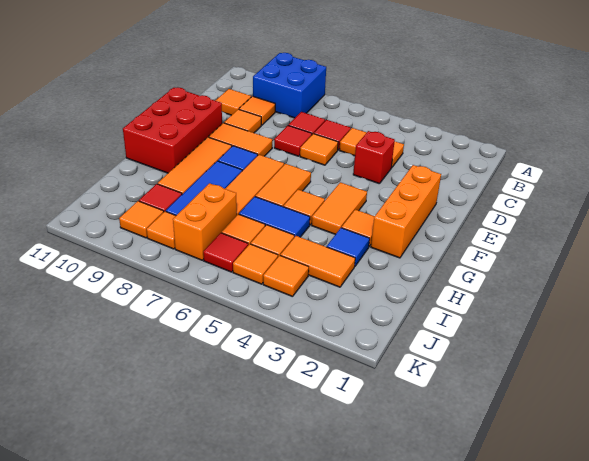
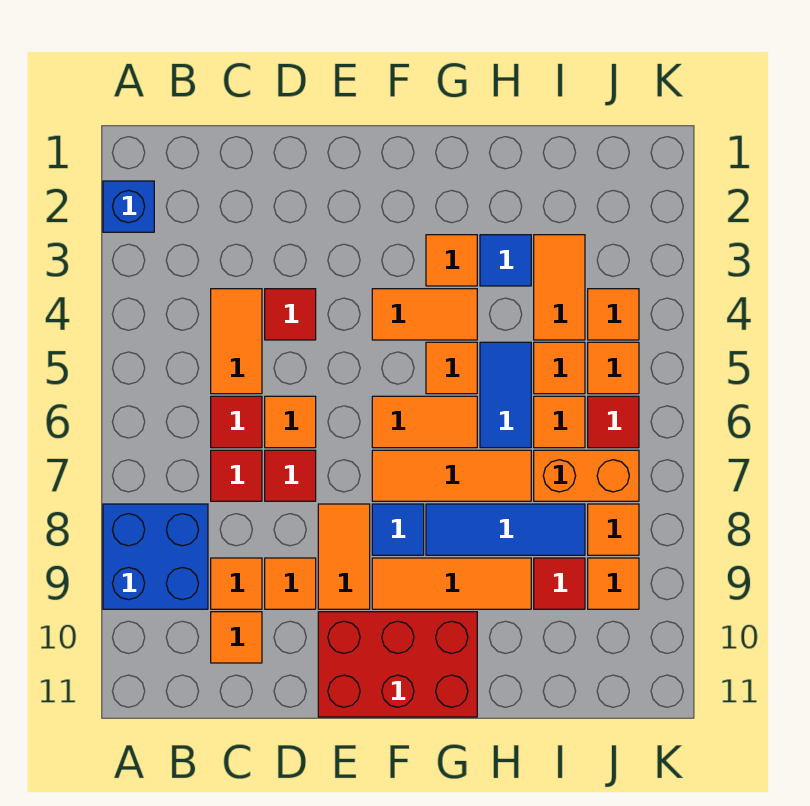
none -> blue brick A2 level 1
red brick D4 level 1 -> red tile D4 level 1
orange brick E2:G2 level 1 -> none

